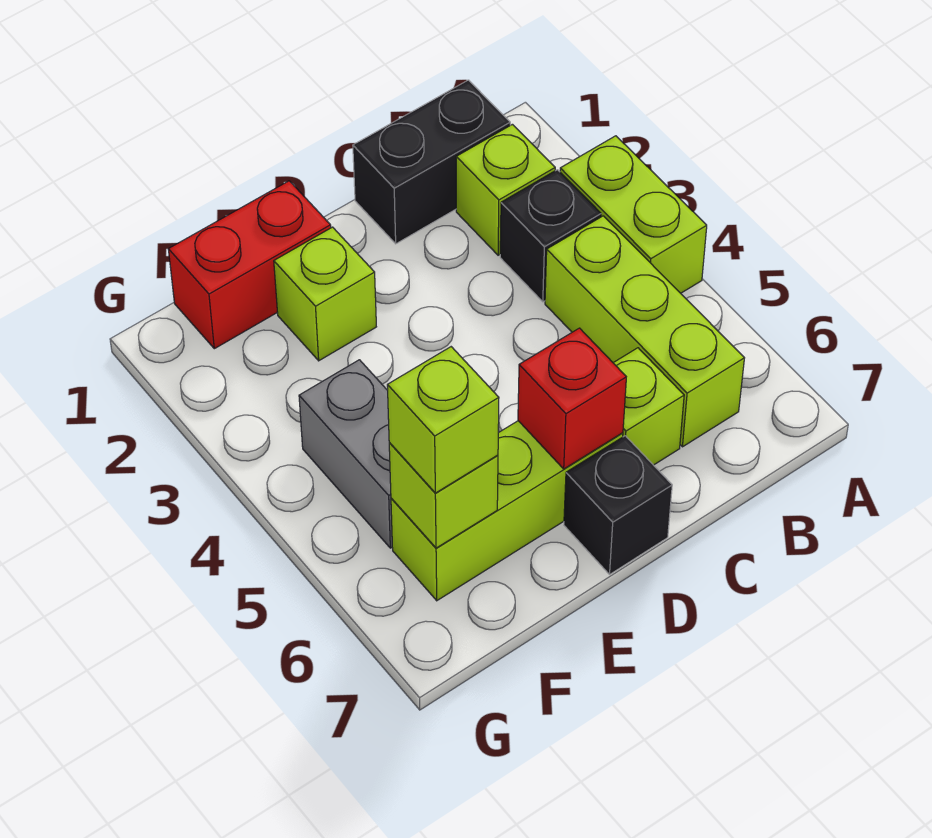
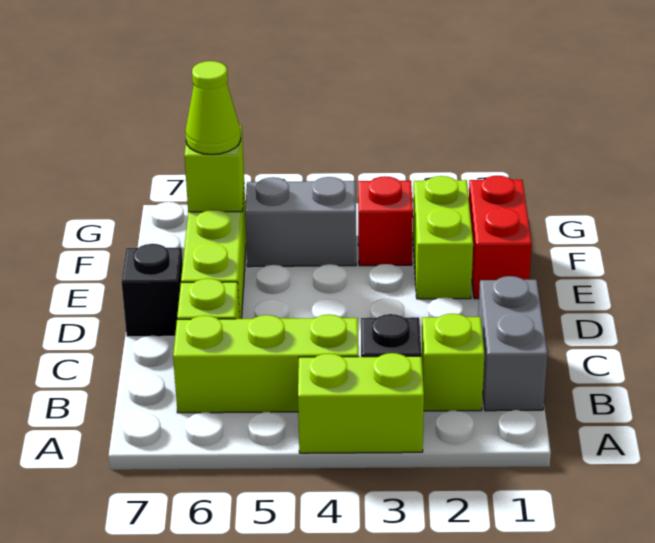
black brick B1:C1 level 1 -> grey brick B1:C1 level 1
red brick D6 level 2 -> red brick F3 level 1
lime brick E2 level 1 -> lime brick E2:F2 level 1
lime brick F6 level 3 -> lime cone F6 level 3

